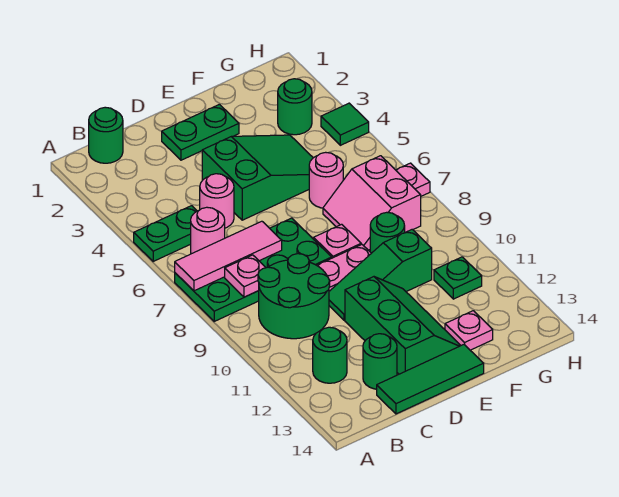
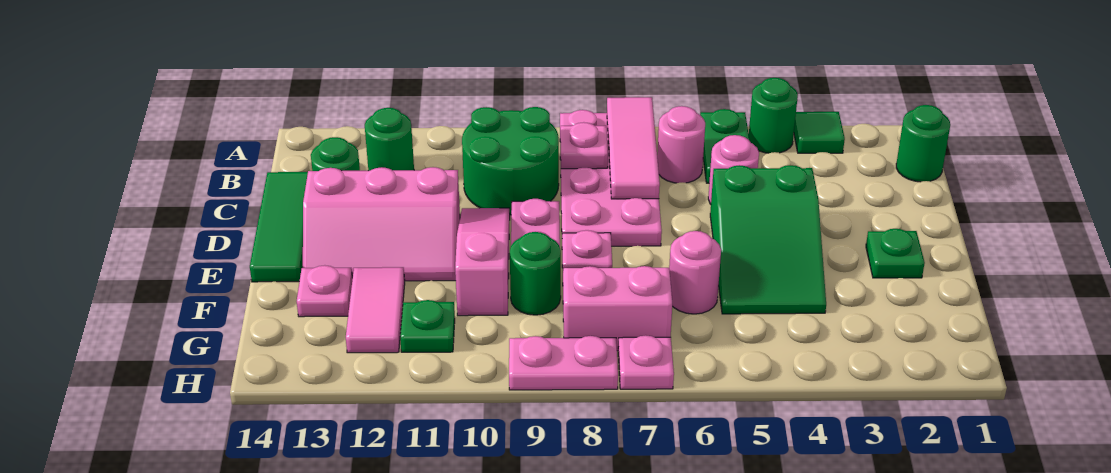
green plate A7:D8 level 1 -> pink plate A7:D8 level 1
green plate D2:E2 level 1 -> green plate E2 level 1
green slope D10:F10 level 1 top F -> pink slope D10:F10 level 1 top F
green slope D11:E13 level 1 top D -> pink slope D11:E13 level 1 top D
none -> pink tile F12:G12 level 1
green round brick G3 level 1 -> green round brick A4 level 1
green tile H4 level 1 -> green tile A3 level 1
none -> pink plate H8:H9 level 1

